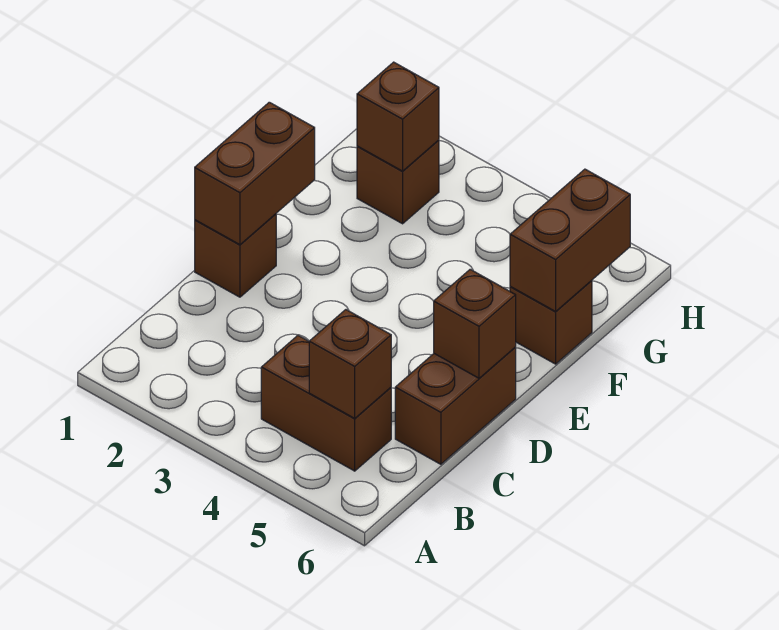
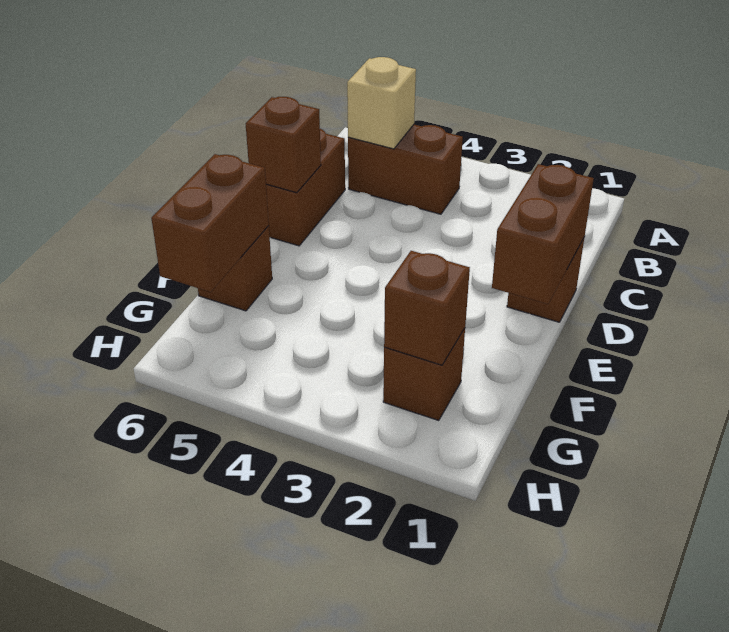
brown brick B5 level 2 -> tan brick B5 level 2

